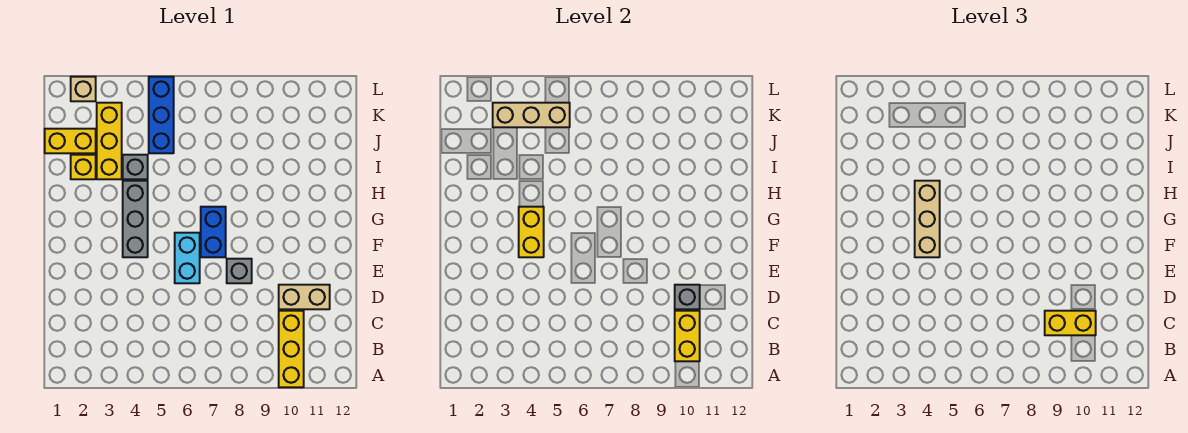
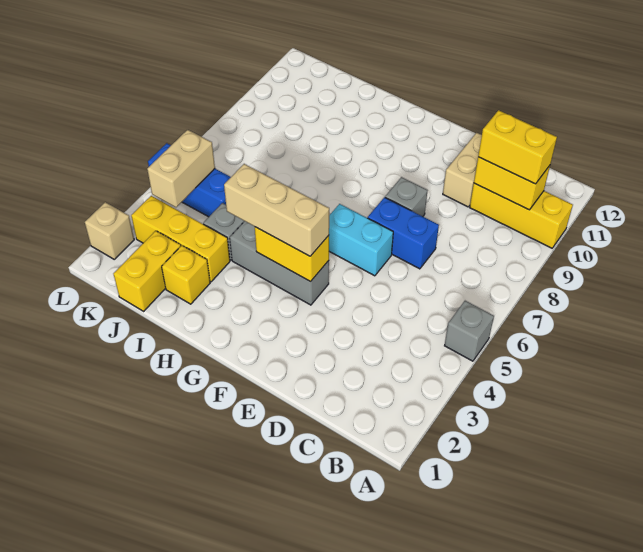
yellow brick C9:C10 level 3 -> yellow brick B10:C10 level 3
grey brick D10 level 2 -> grey brick A5 level 1
blue brick F7:G7 level 1 -> blue brick D7:E7 level 1
tan brick K3:K5 level 2 -> tan brick K4:K5 level 2

